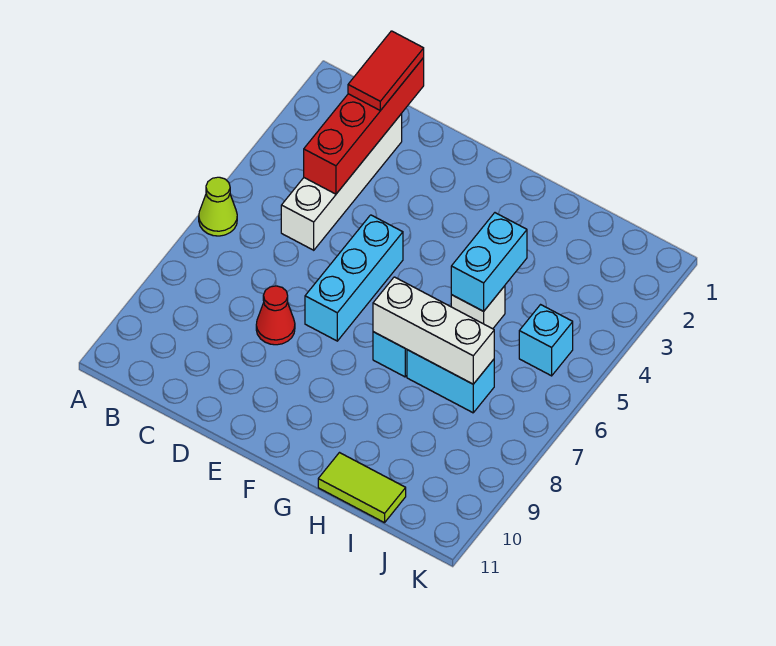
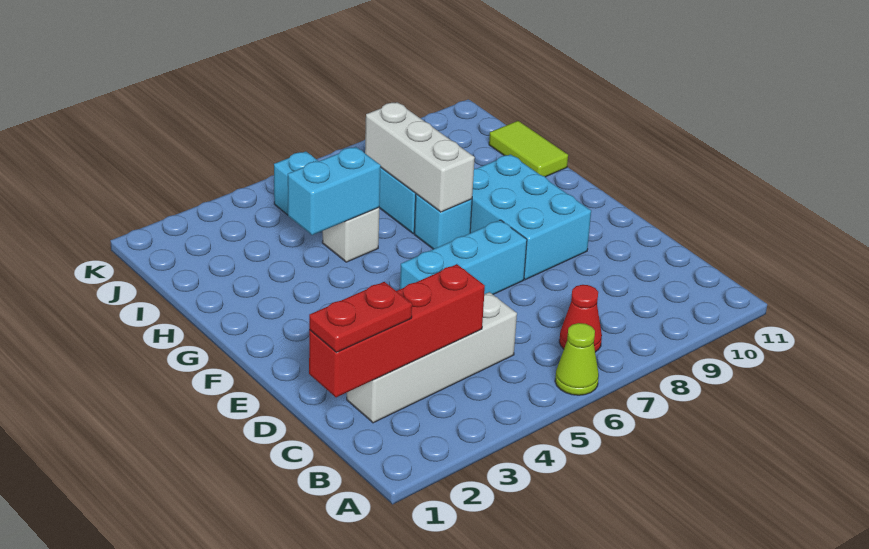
red tile C1:C2 level 3 -> red plate C1:C2 level 3
red cone D8 level 1 -> red cone B7 level 1
none -> cyan brick E8:G9 level 1

